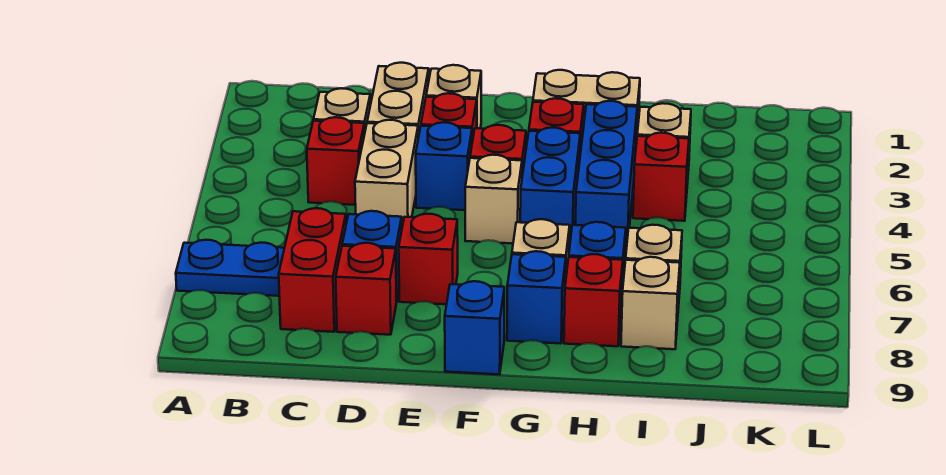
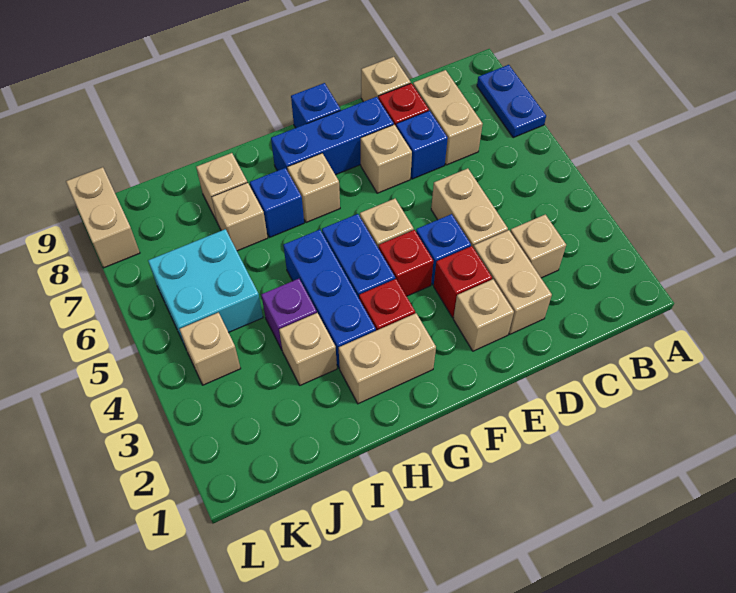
blue plate A7:B7 level 1 -> blue plate A7:A8 level 1
red brick C4 level 1 -> none
red brick C7:C8 level 1 -> tan brick C7:C8 level 1
none -> tan brick D9 level 1
red brick E7 level 1 -> tan brick E7 level 1
blue brick G8 level 1 -> blue brick E8:G8 level 1
red brick H8 level 1 -> none
red brick I4 level 1 -> purple brick I4 level 1
none -> cyan brick J5:K6 level 1
none -> tan brick K4 level 1
none -> tan brick L8:L9 level 1

